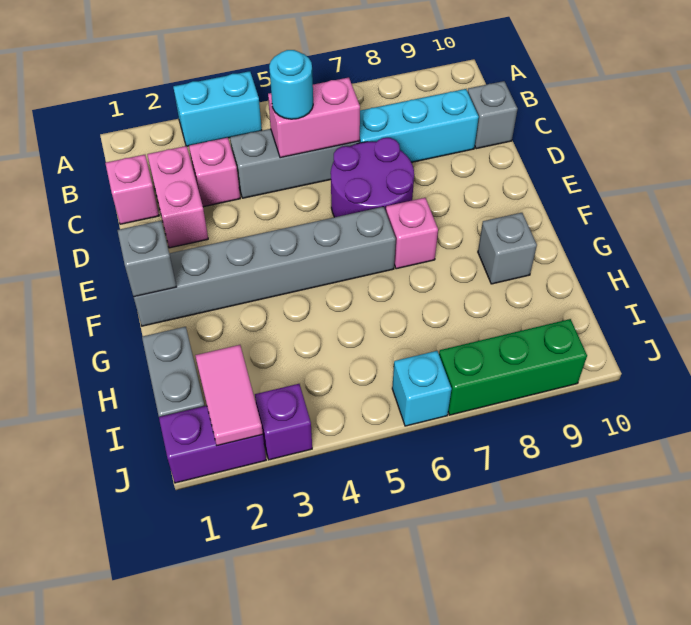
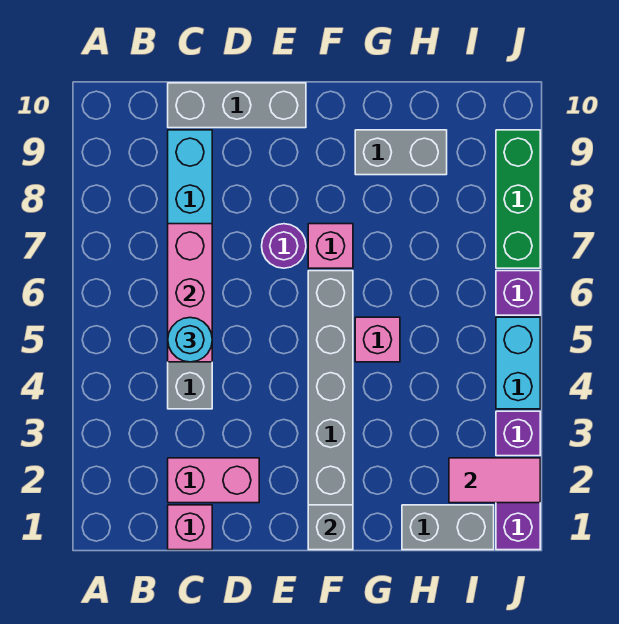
cyan brick A3:A4 level 1 -> cyan brick J4:J5 level 1
pink brick C3 level 1 -> pink brick G5 level 1
pink brick C5:C6 level 2 -> pink brick C5:C7 level 2
grey brick C10 level 1 -> grey brick C10:E10 level 1
purple round brick D6:E7 level 1 -> purple round brick E7 level 1
grey brick G9 level 1 -> grey brick G9:H9 level 1
cyan brick J6 level 1 -> purple brick J6 level 1

